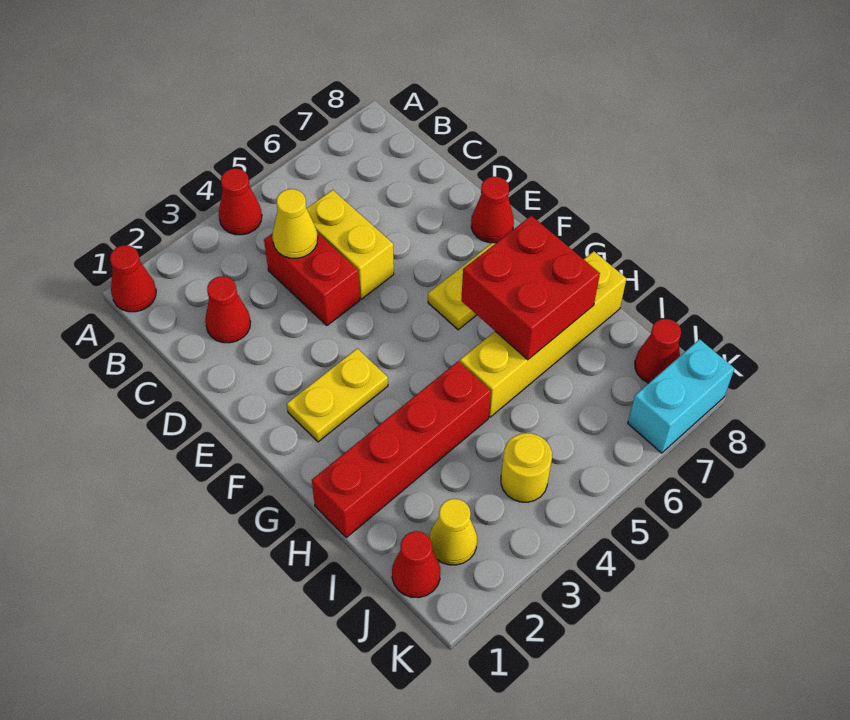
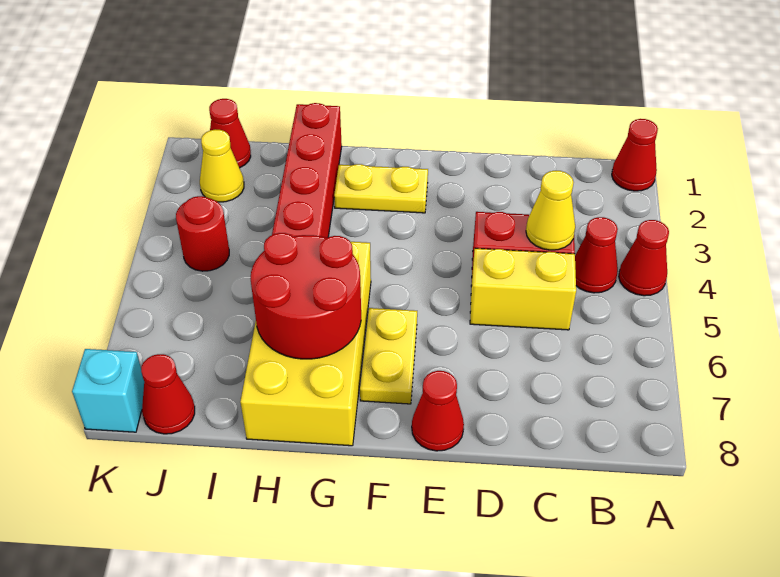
red cone C2 level 1 -> red cone B4 level 1
yellow plate F2:F3 level 1 -> yellow plate F2:G2 level 1
red brick G6:H7 level 2 -> red round brick G6:H7 level 2
yellow brick H5:H8 level 1 -> yellow brick G5:H8 level 1
yellow round brick J4 level 1 -> red round brick J4 level 1
cyan brick K7:K8 level 1 -> cyan brick K8 level 1

